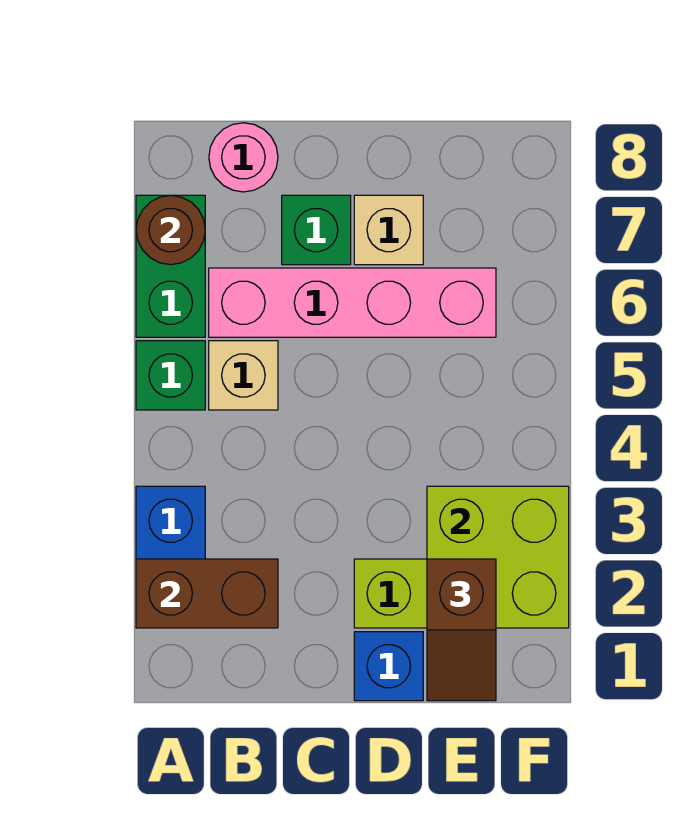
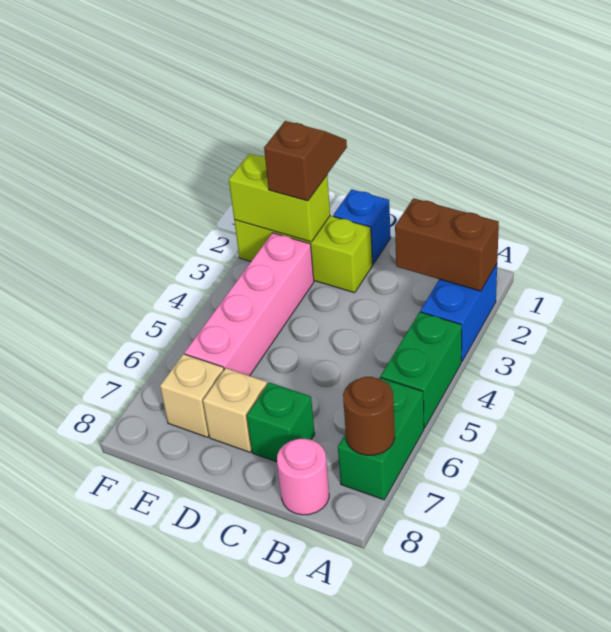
green brick A5 level 1 -> green brick A4:A5 level 1
tan brick B5 level 1 -> tan brick E7 level 1
pink brick B6:E6 level 1 -> pink brick E3:E6 level 1
lime brick E2:F3 level 2 -> lime brick E2:F2 level 2

